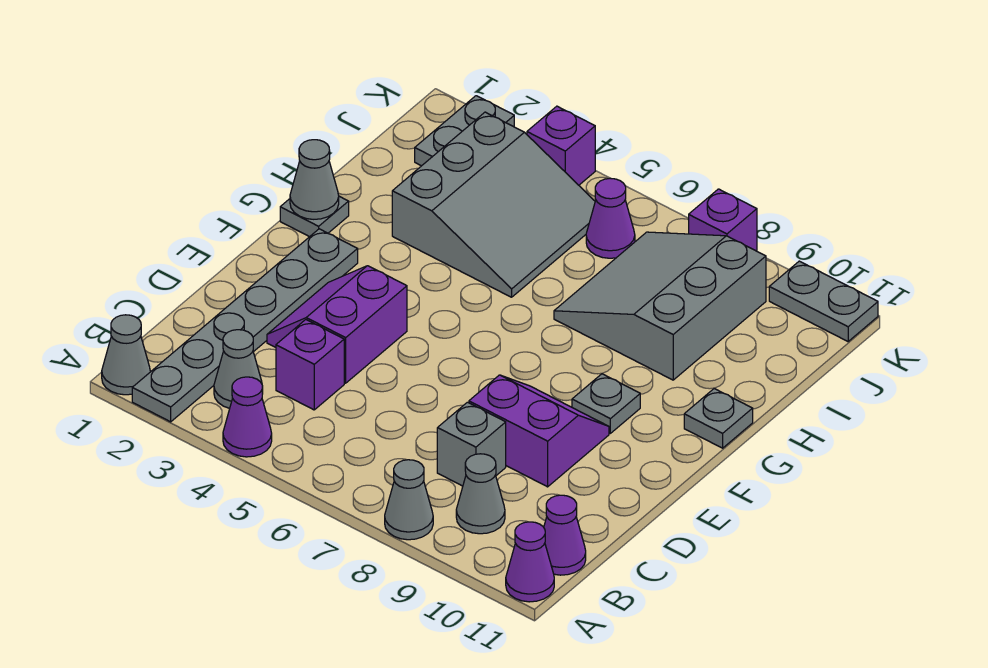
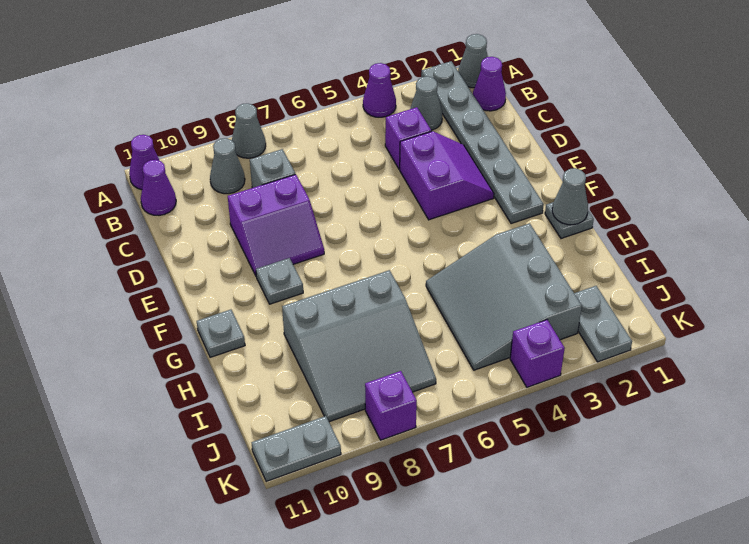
grey slope H7:J9 level 1 top 9 -> grey slope H7:J9 level 1 top H
purple cone J6 level 1 -> purple cone B1 level 1

